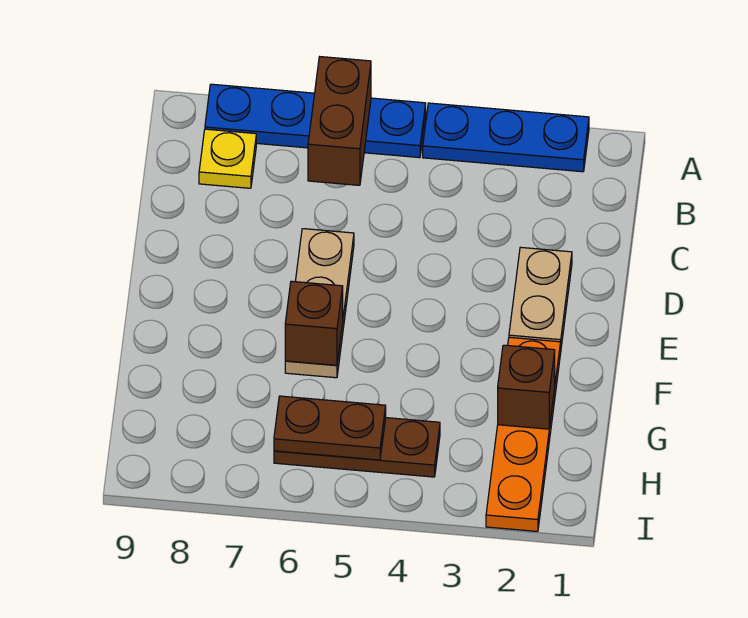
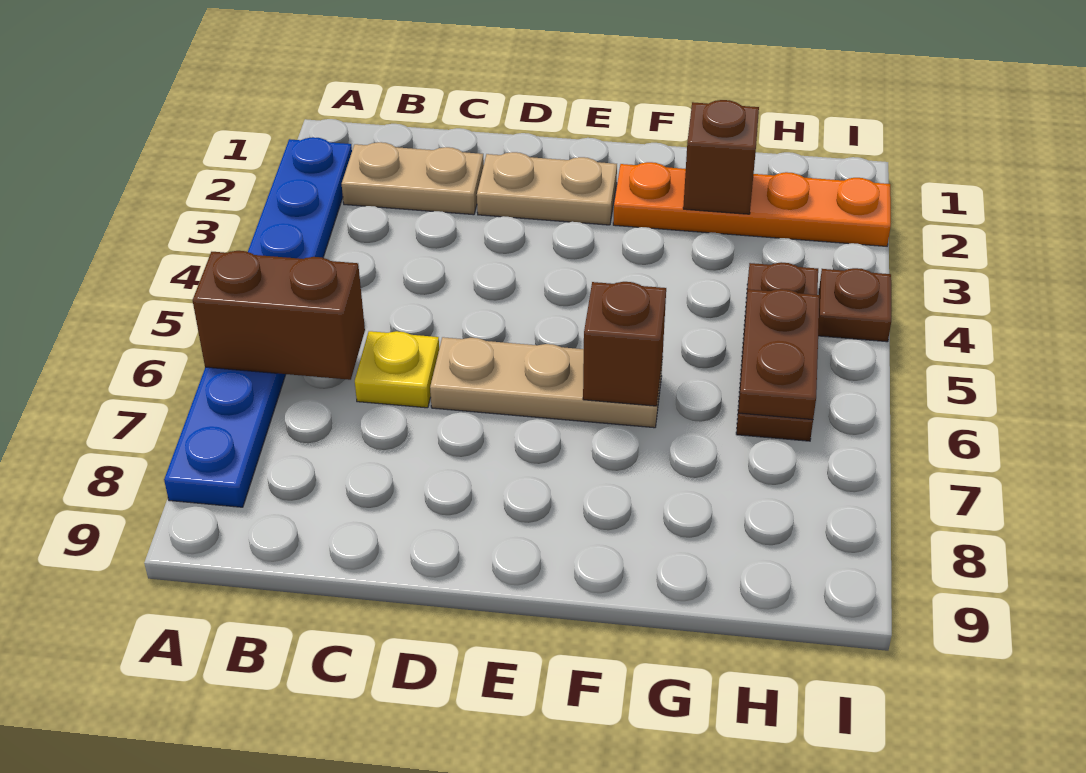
none -> tan plate B2:C2 level 1
yellow plate B8 level 1 -> yellow plate C6 level 1
none -> brown plate I4 level 1

